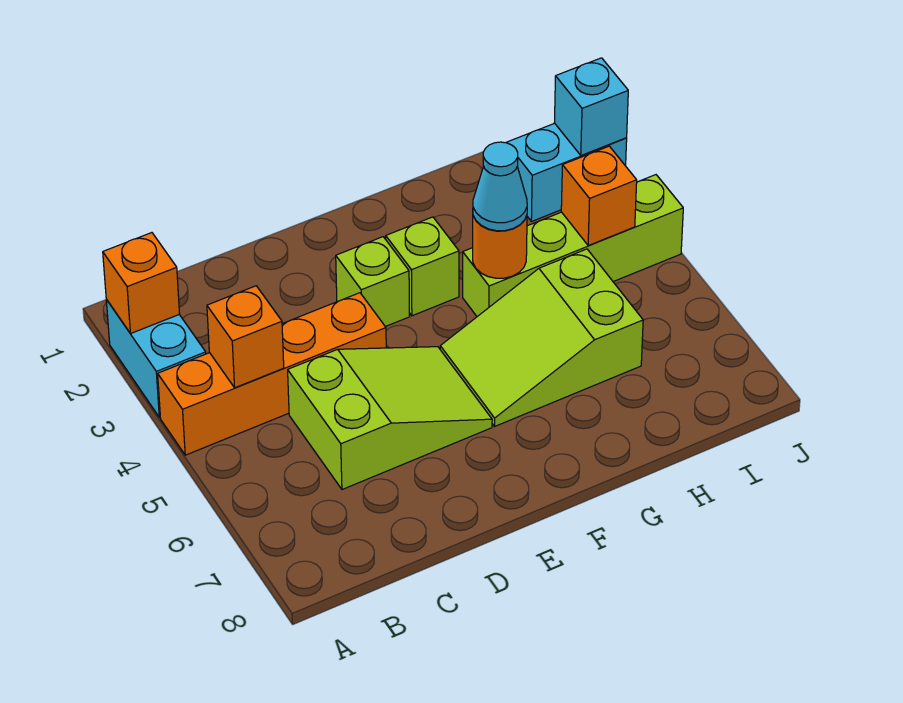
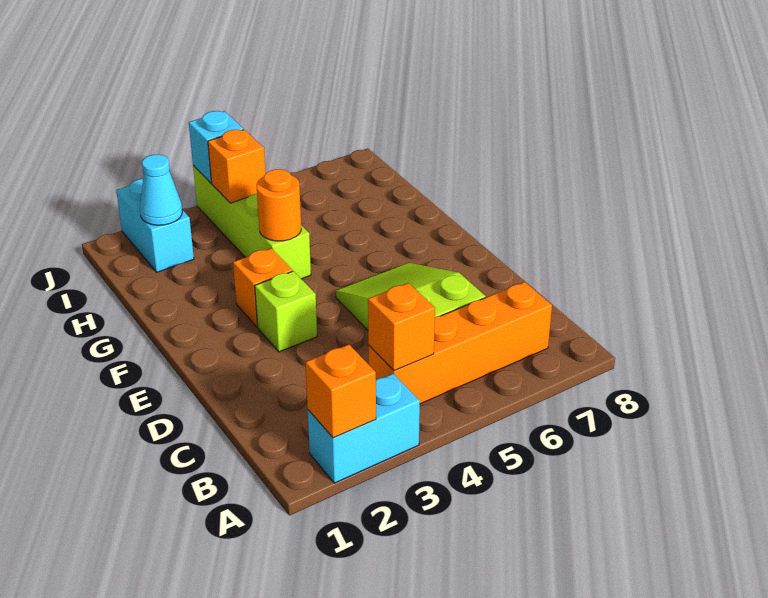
orange brick A4:D4 level 1 -> orange brick B4:B7 level 1
lime brick F3 level 1 -> orange brick F3 level 1
lime slope F5:H6 level 1 top H -> none
cyan cone G4 level 3 -> cyan cone I2 level 2
cyan brick J2 level 2 -> cyan brick J4 level 2

